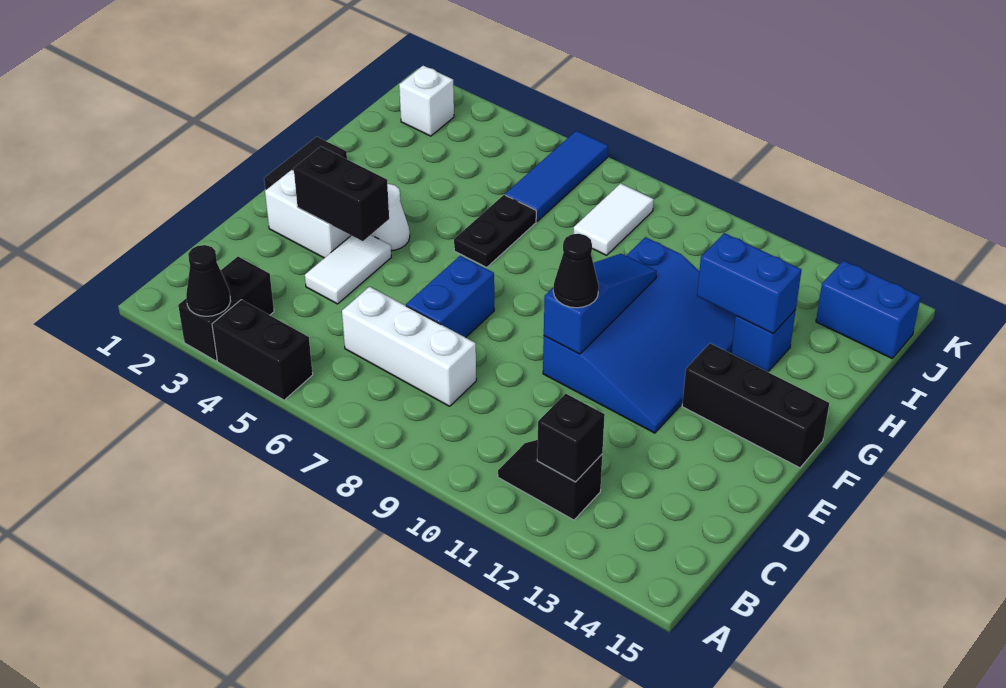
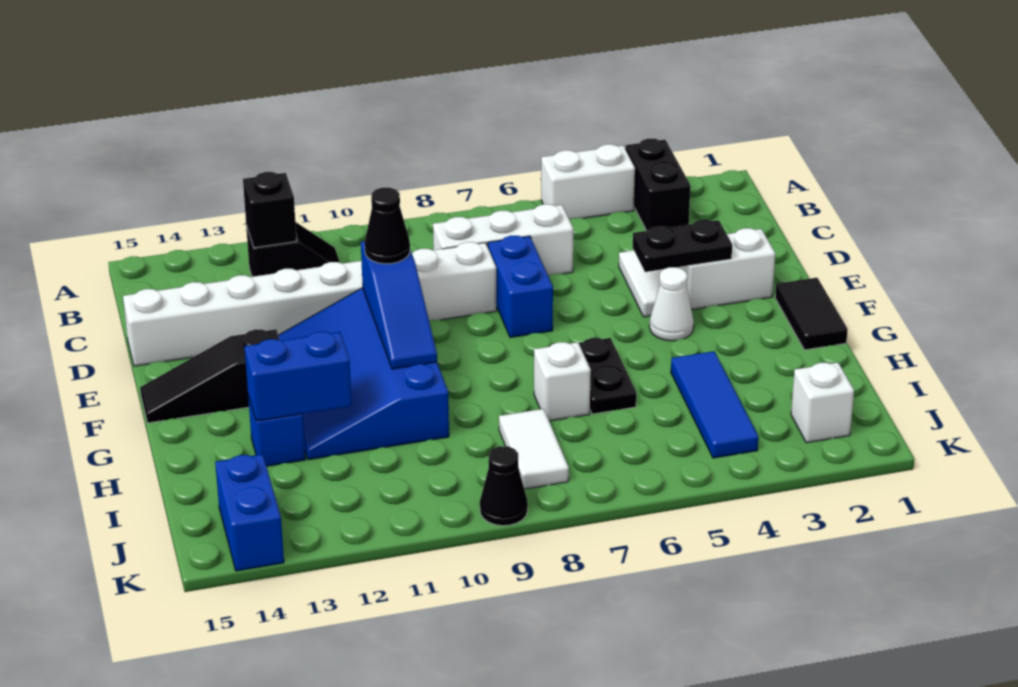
black cone A3 level 2 -> black cone K9 level 1
black brick A4:A5 level 1 -> white brick A4:A5 level 1
none -> white brick D8:D15 level 1
black brick E3:E4 level 2 -> black plate E3:E4 level 2
black brick F13:F15 level 1 -> black slope F13:F15 level 1 top 13
none -> white brick H7 level 1
blue tile I6:K6 level 1 -> blue tile H4:J4 level 1
blue brick J14:J15 level 1 -> blue brick J14:K14 level 1

